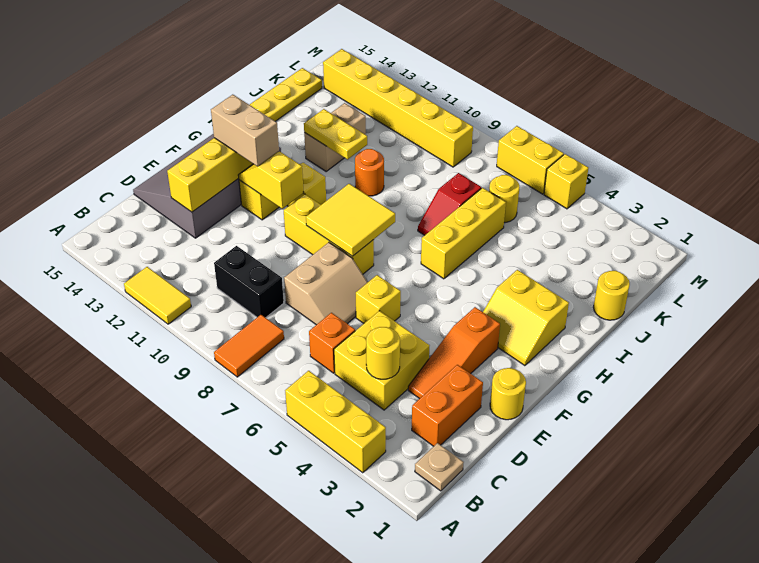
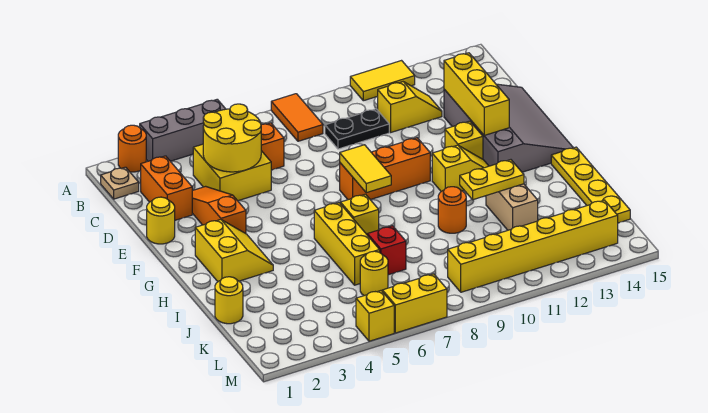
none -> orange round brick A2 level 1
yellow brick A3:A5 level 1 -> grey brick A3:A5 level 1
yellow round brick C4 level 2 -> yellow round brick C4:D5 level 2
black brick C9:C10 level 1 -> black plate C9:C10 level 1
tan slope D7:E8 level 1 top 8 -> none
yellow brick E6 level 1 -> yellow brick H7 level 1
yellow brick F8:F10 level 1 -> orange brick F8:F10 level 1
yellow tile F8:G9 level 2 -> yellow tile F8:G8 level 2
yellow slope F11:F12 level 2 top 11 -> yellow slope C11:C12 level 1 top 11
tan brick F12:F13 level 3 -> none
yellow slope G2:H3 level 1 top H -> yellow slope G2:H3 level 1 top 2

